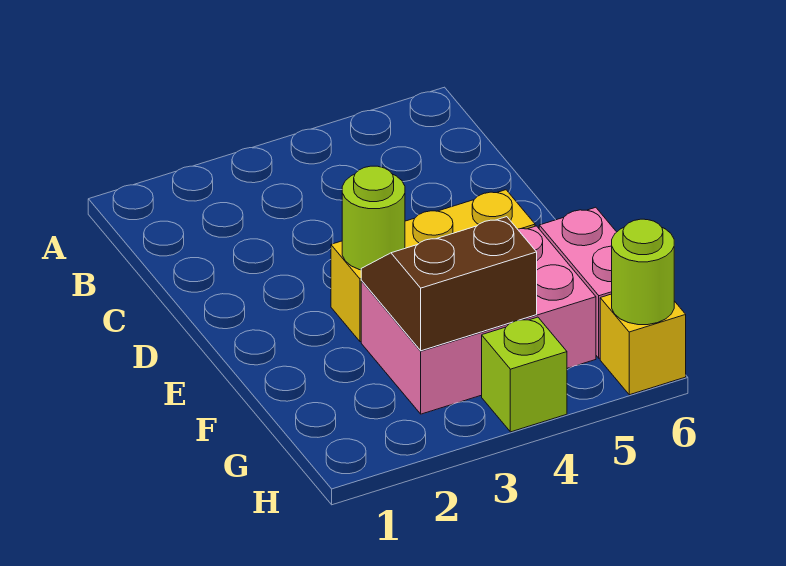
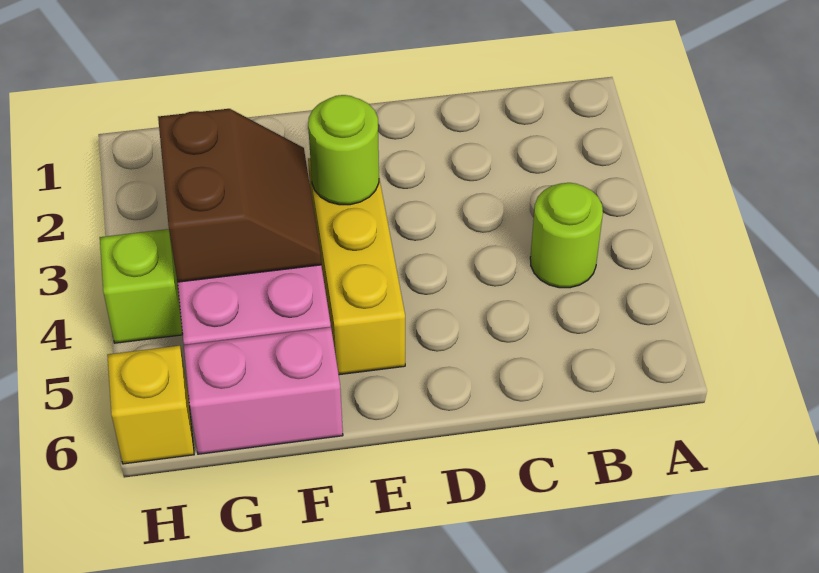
lime round brick H6 level 2 -> lime round brick B4 level 1

